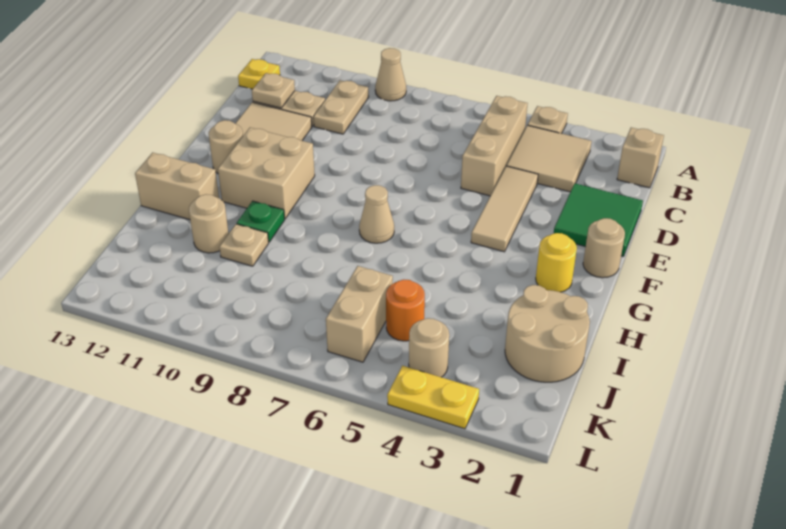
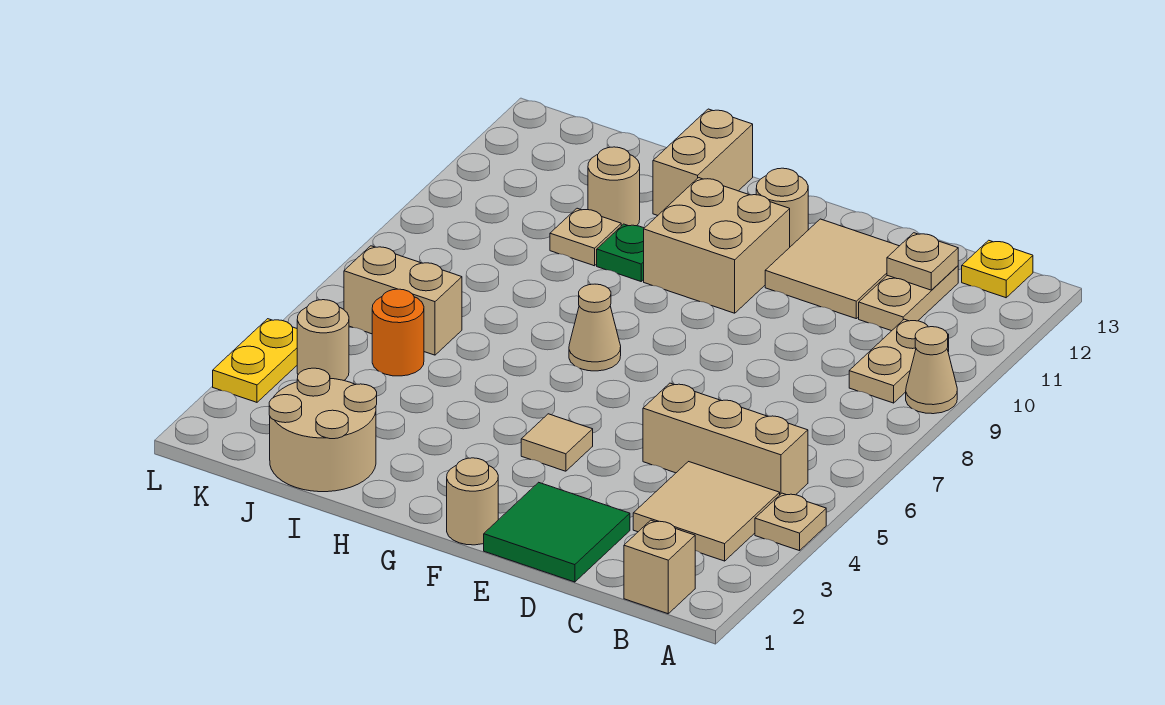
tan plate B10:C10 level 1 -> tan plate B9:B10 level 1
tan tile D4:F4 level 1 -> tan tile F4 level 1
yellow round brick G2 level 1 -> none

